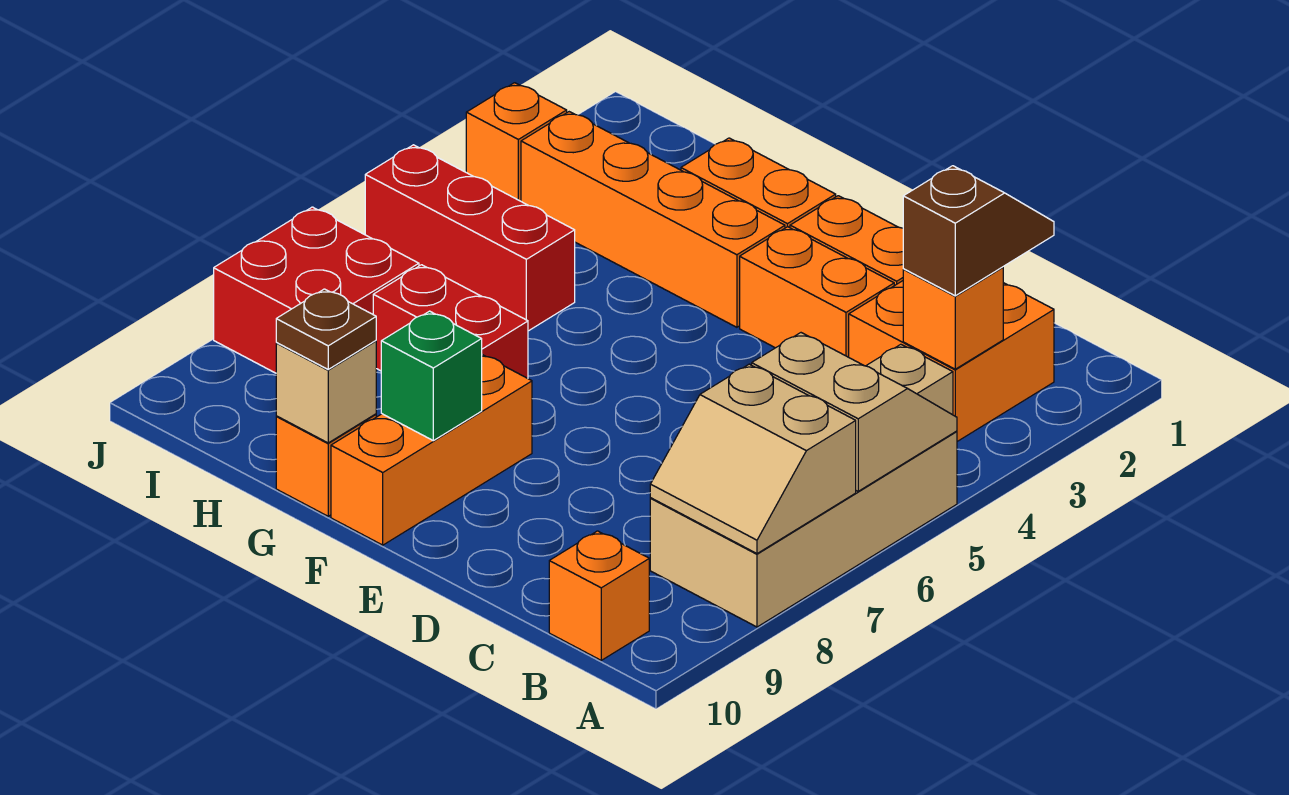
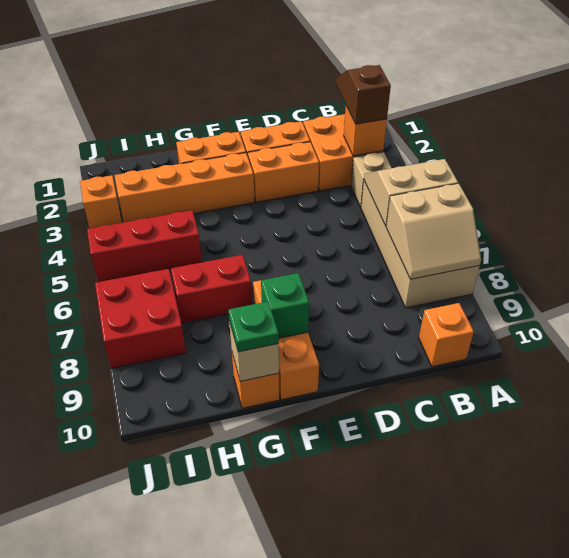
brown plate G10 level 3 -> green plate G10 level 3

